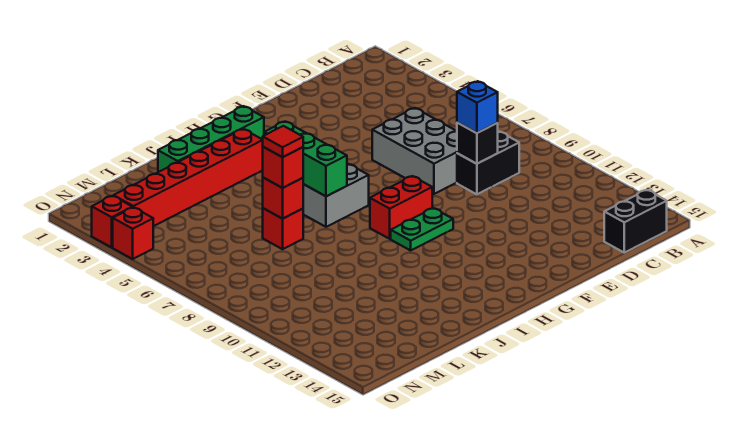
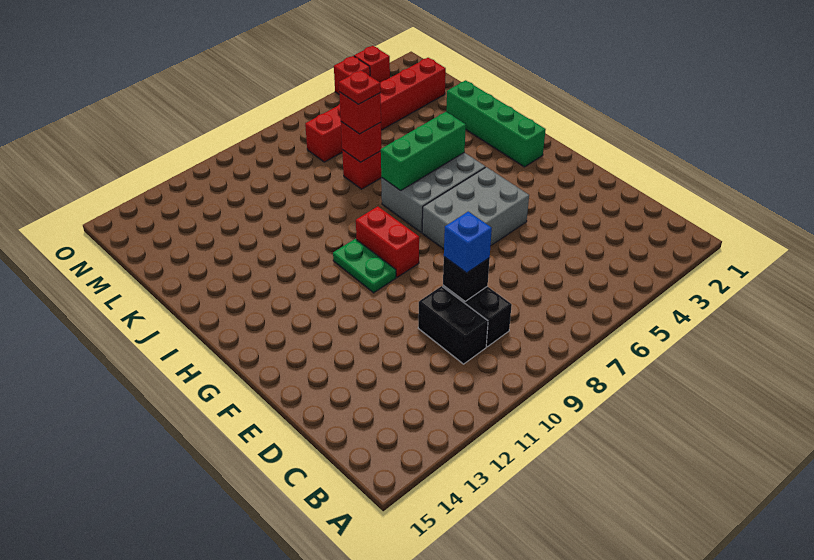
black brick B15:C15 level 1 -> black brick C10:D10 level 1
grey brick D6:E8 level 1 -> grey brick F5:G7 level 1
red brick I3:N3 level 1 -> red brick M2:M7 level 1
red tile K7 level 4 -> red plate K7 level 4

